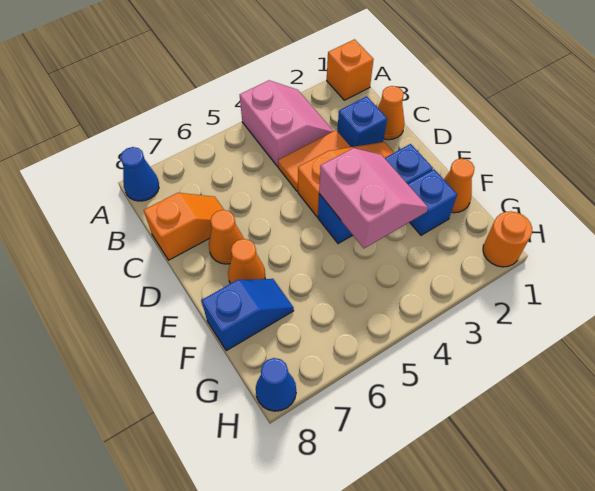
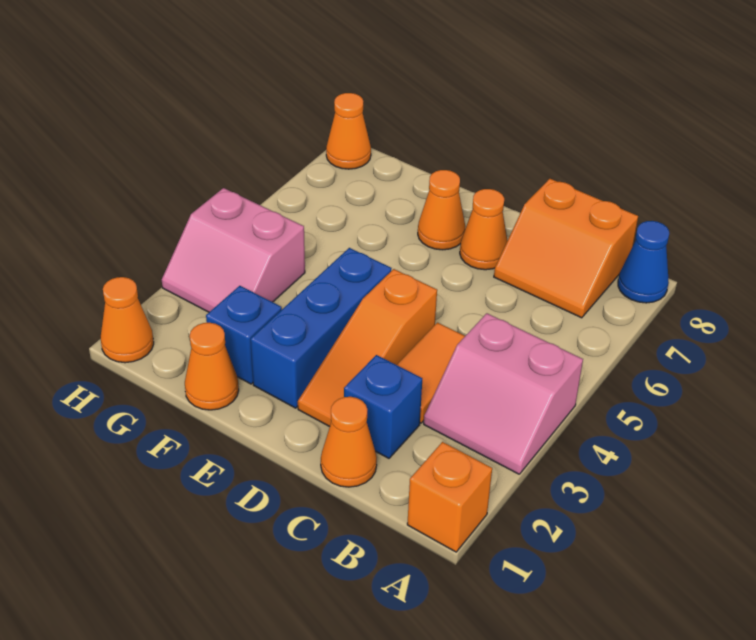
orange slope C7:C8 level 1 top 8 -> orange slope B7:C8 level 1 top 8
pink slope E3:F4 level 2 top 4 -> pink slope G3:H4 level 1 top 4
blue slope F7:F8 level 1 top 8 -> none
orange round brick H1 level 1 -> orange cone H1 level 1
blue cone H8 level 1 -> orange cone H8 level 1

